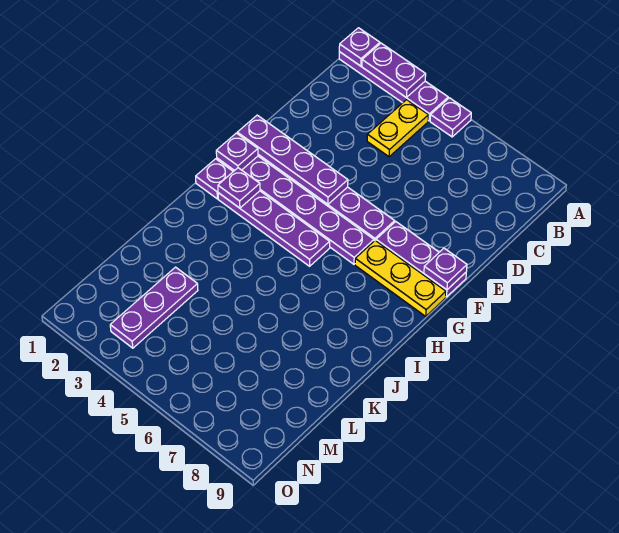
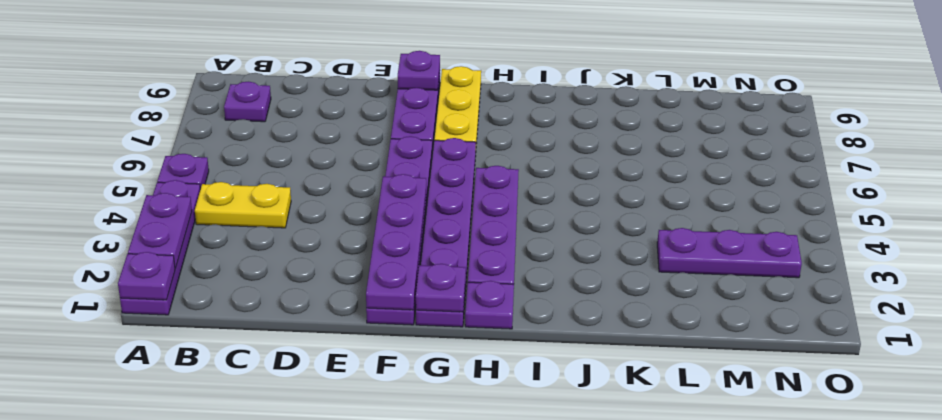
purple plate H2 level 2 -> purple plate B8 level 1

